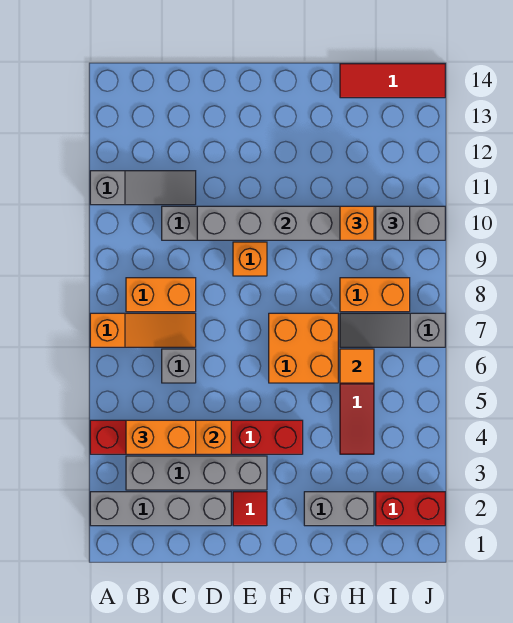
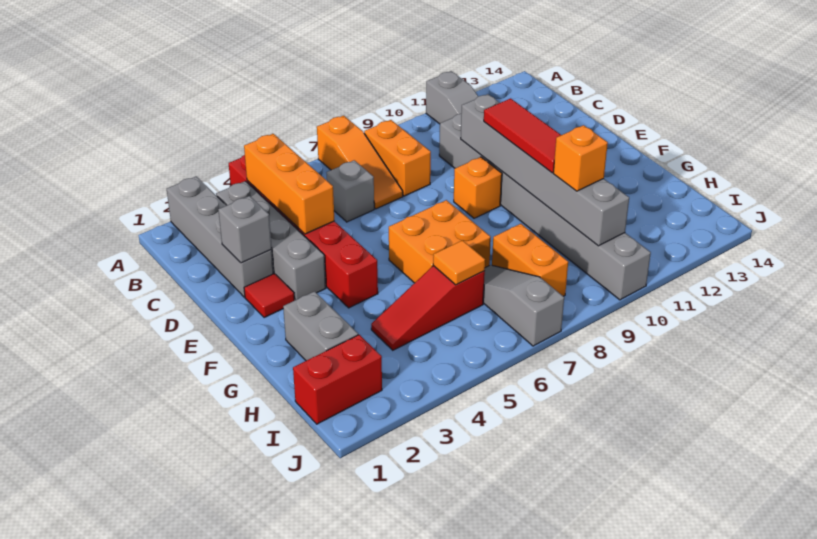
orange brick B4:C4 level 3 -> none
red tile H14:J14 level 1 -> red tile E10:G10 level 3
red brick I2:J2 level 1 -> red brick I1:I2 level 1
grey brick I10 level 3 -> grey brick D2 level 2

